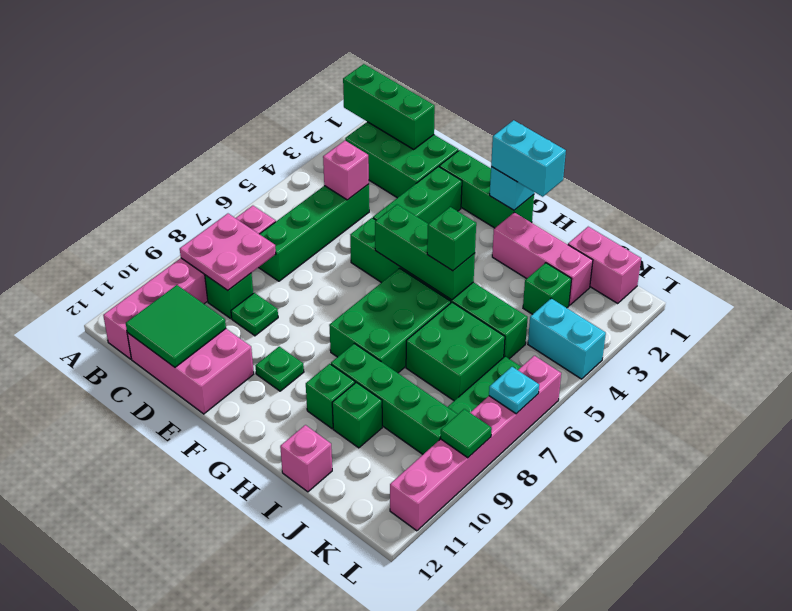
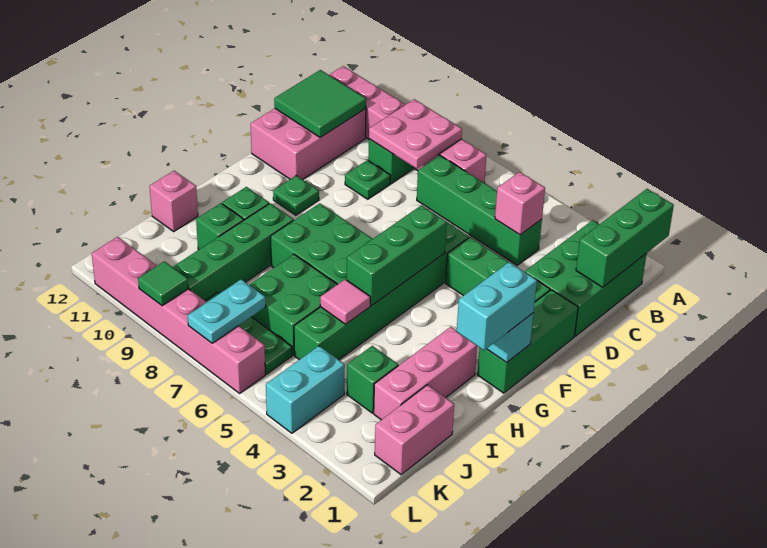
green brick H5 level 3 -> none
none -> pink tile I5 level 2
cyan plate L7 level 2 -> cyan plate K7:L7 level 2

